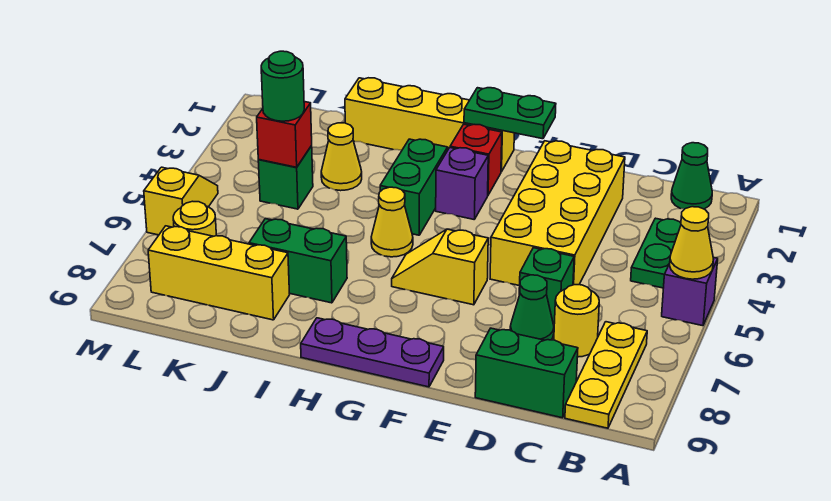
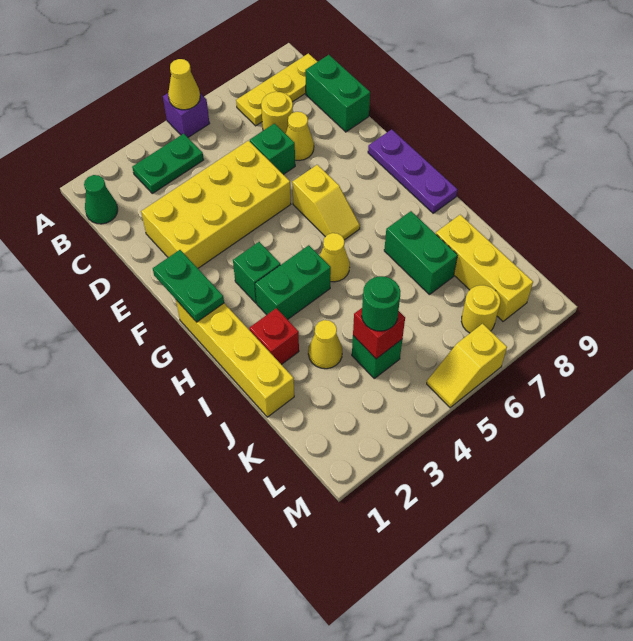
green cone D7 level 1 -> yellow cone D7 level 1
red brick G2 level 1 -> red brick I2 level 1
purple brick G3 level 1 -> green brick G3 level 1

